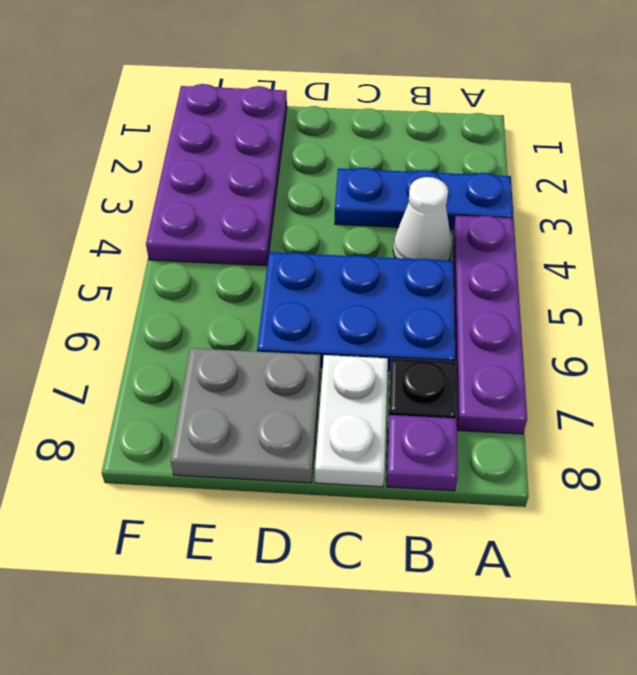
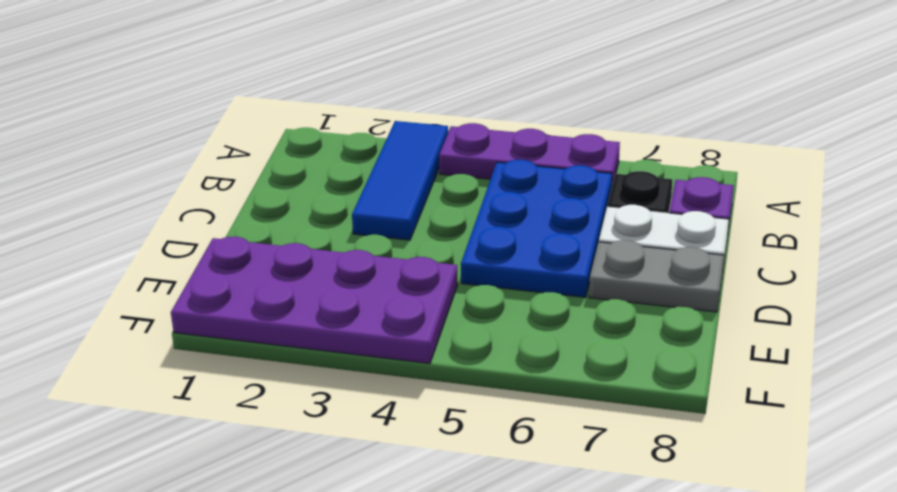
blue plate A3:C3 level 1 -> blue tile A3:C3 level 1
purple plate A4:A7 level 1 -> purple plate A4:A6 level 1
white cone B4 level 1 -> none
grey plate D7:E8 level 1 -> grey plate D7:D8 level 1

